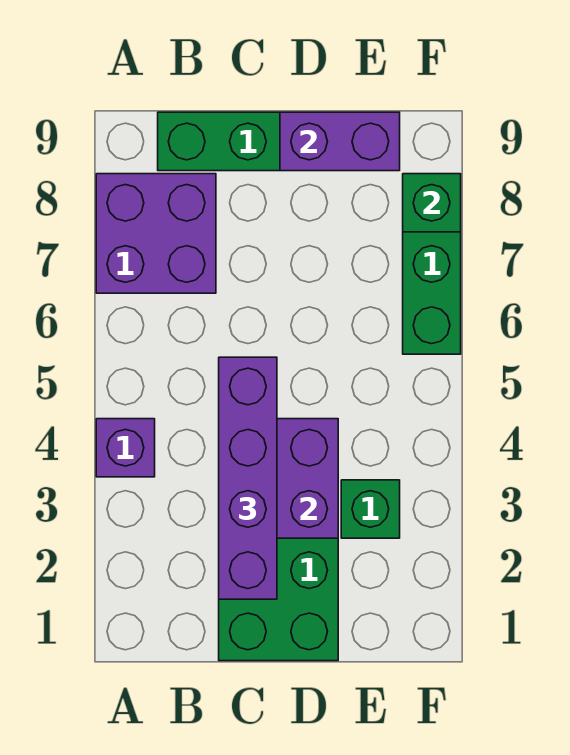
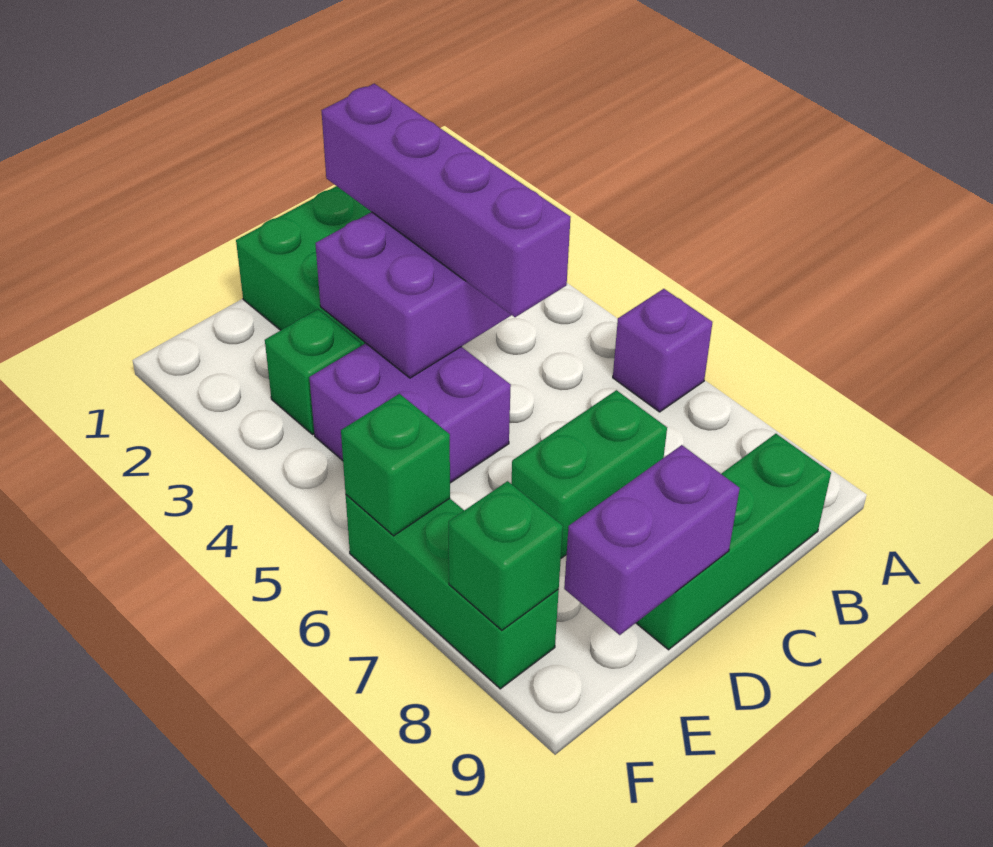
purple brick A4 level 1 -> purple brick A6 level 1
purple brick A7:B8 level 1 -> purple brick D4:E5 level 1
none -> green brick C7:D7 level 1
none -> green brick F6 level 2

